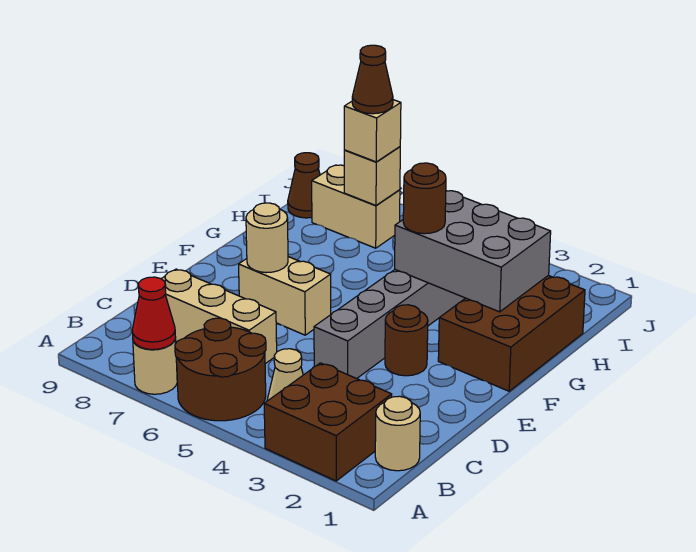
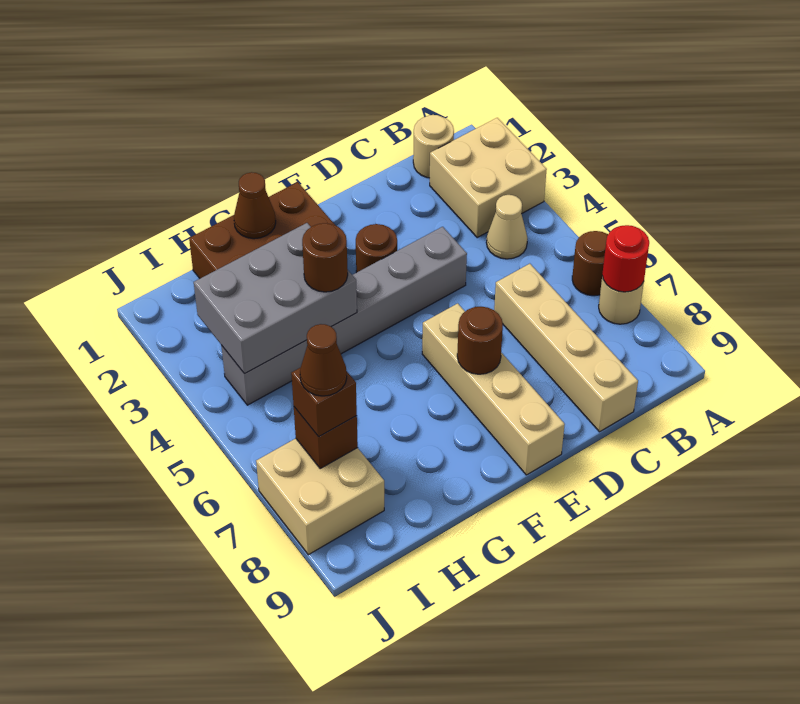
brown brick A2:B3 level 1 -> tan brick A2:B3 level 1
brown round brick A5:B6 level 1 -> brown round brick A6 level 1
red cone A7 level 2 -> red round brick A7 level 2
tan brick C6:C8 level 1 -> tan brick C6:C9 level 1
tan brick E6:E7 level 1 -> tan brick E6:E9 level 1
tan round brick E7 level 2 -> brown round brick E7 level 2
grey brick G2:H4 level 2 -> grey brick G3:I4 level 2
tan brick I7:I8 level 1 -> tan brick I7:J8 level 1
tan brick I7 level 2 -> brown brick I7 level 2
tan brick I7 level 3 -> brown brick I7 level 3
brown cone I9 level 1 -> brown cone G1 level 2

